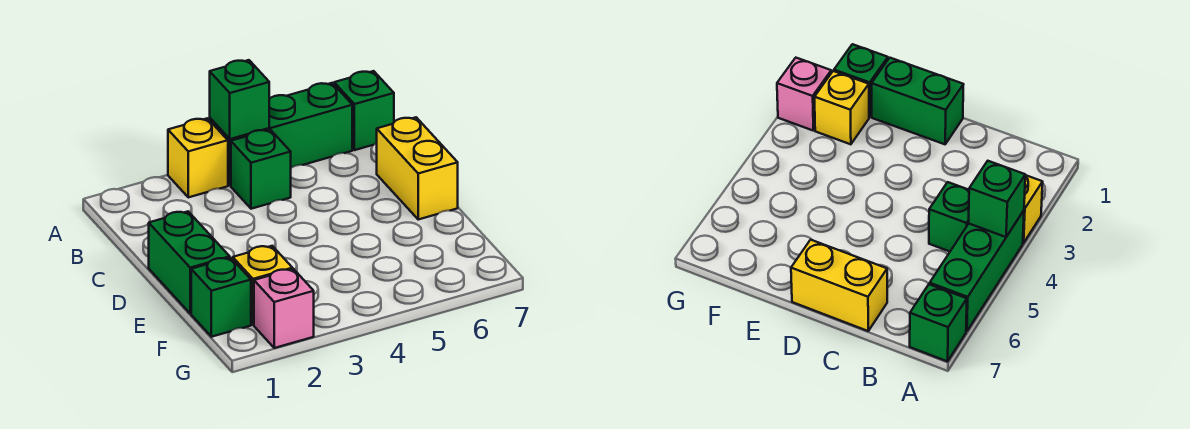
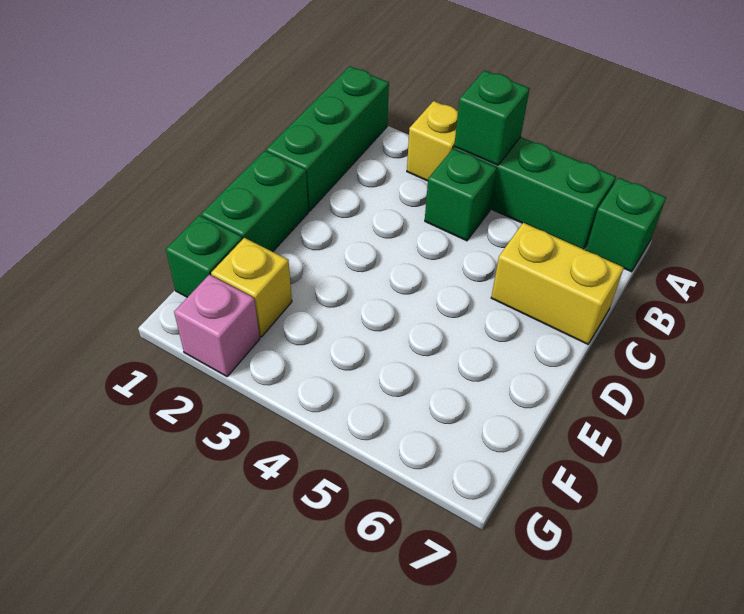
none -> green brick A1:C1 level 1
yellow brick C7:D7 level 1 -> yellow brick C6:C7 level 1

